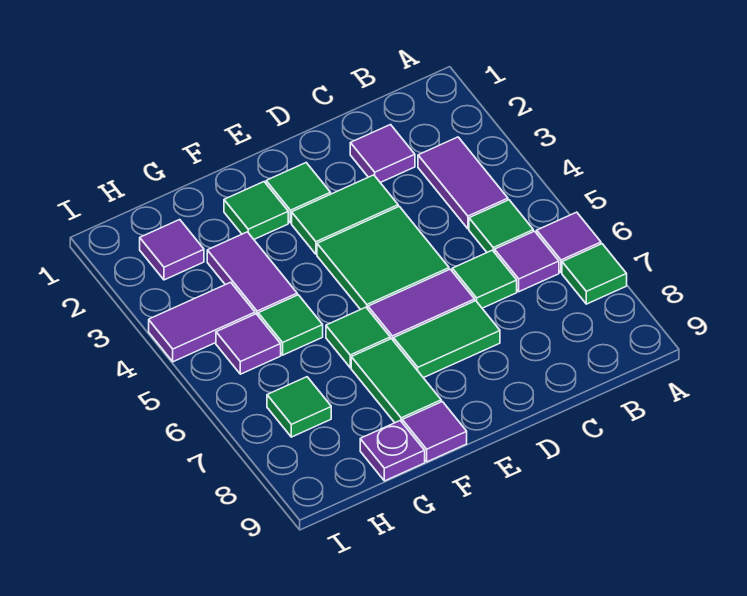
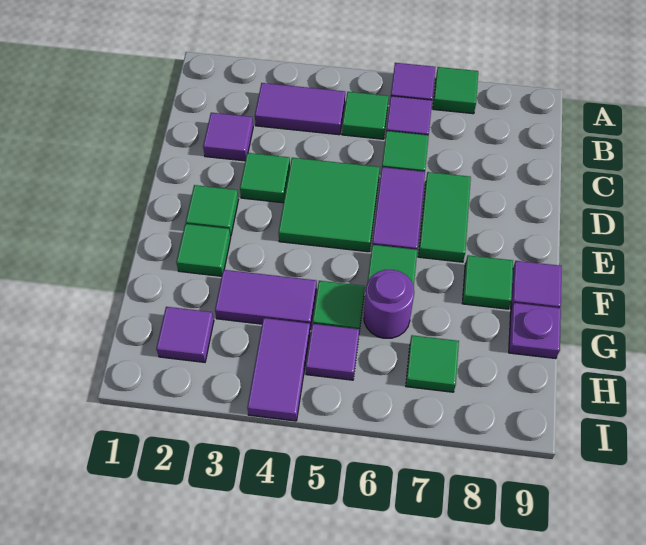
green tile D3:E3 level 1 -> green tile D3 level 1
green tile F7:F8 level 1 -> green tile F8 level 1
none -> purple round brick G6 level 1

